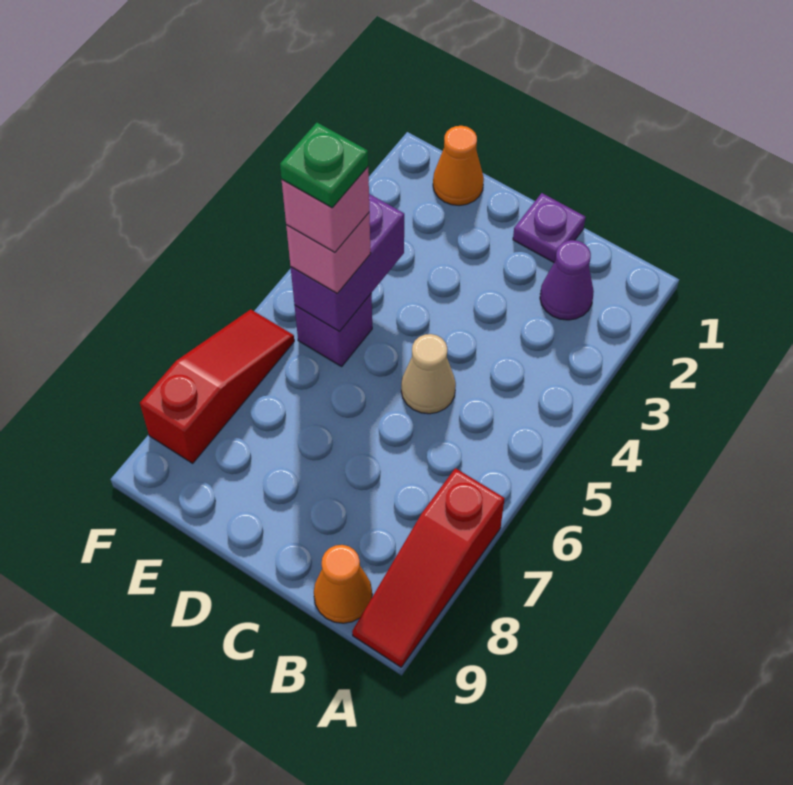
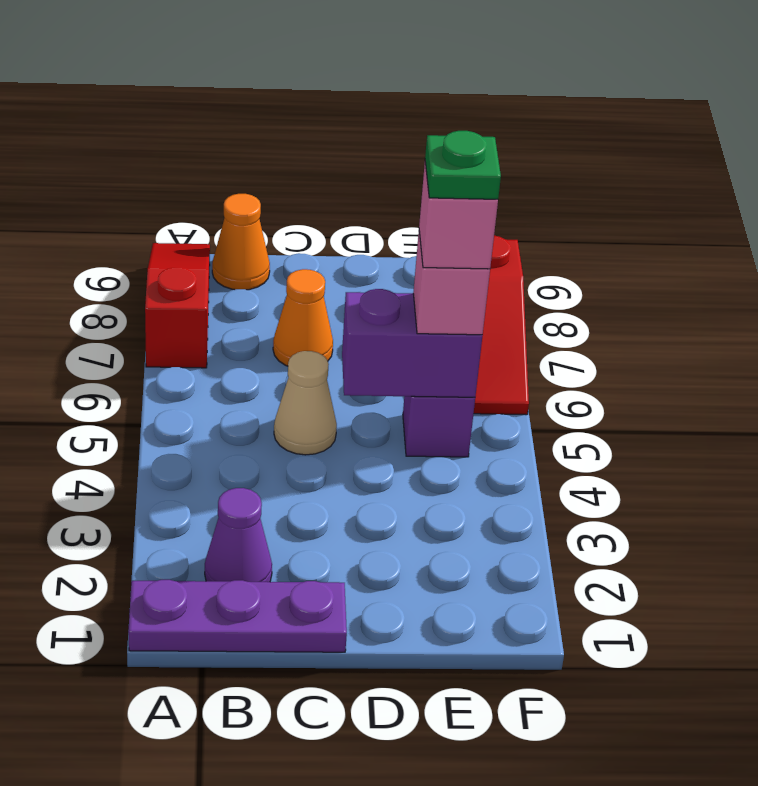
purple plate C1 level 1 -> purple plate A1:C1 level 1
orange cone E1 level 1 -> orange cone C7 level 1
purple brick E4:E5 level 2 -> purple brick D5:E5 level 2

